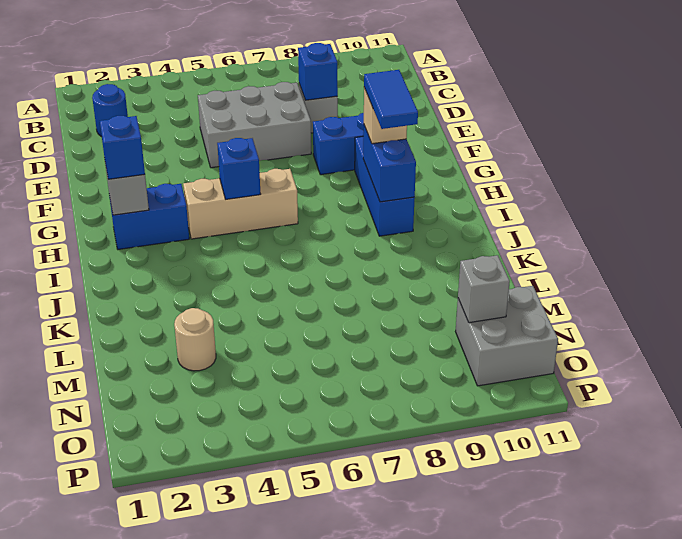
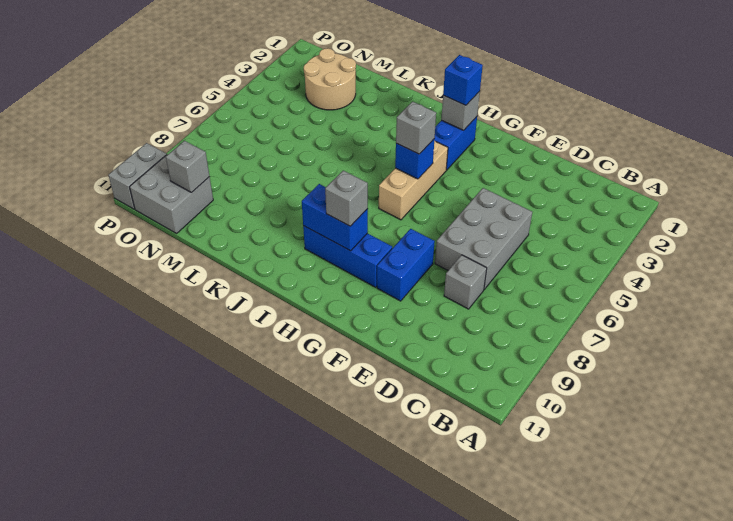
blue round brick C2 level 1 -> none
blue brick D8 level 2 -> none
none -> grey brick H5 level 3
tan brick H9 level 3 -> grey brick H9 level 3
blue tile H9:I9 level 4 -> none
tan round brick M3 level 1 -> tan round brick M2:N3 level 1
none -> grey brick P10:P11 level 1

